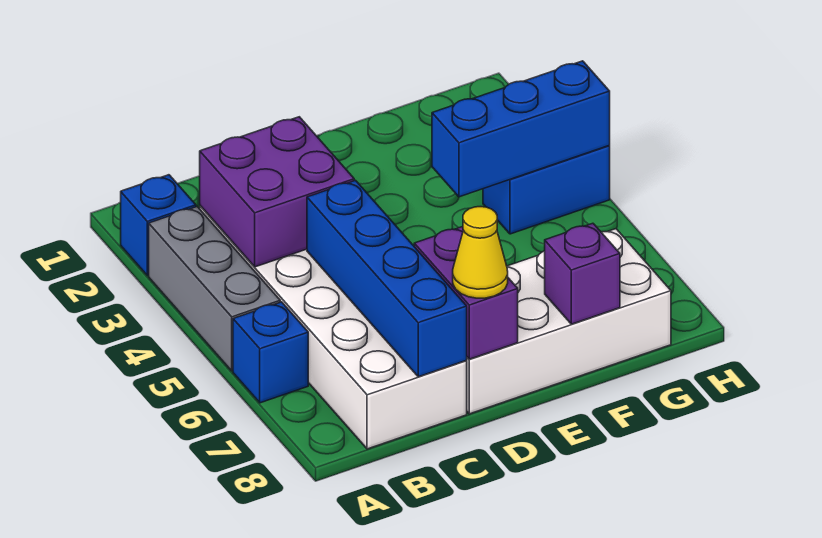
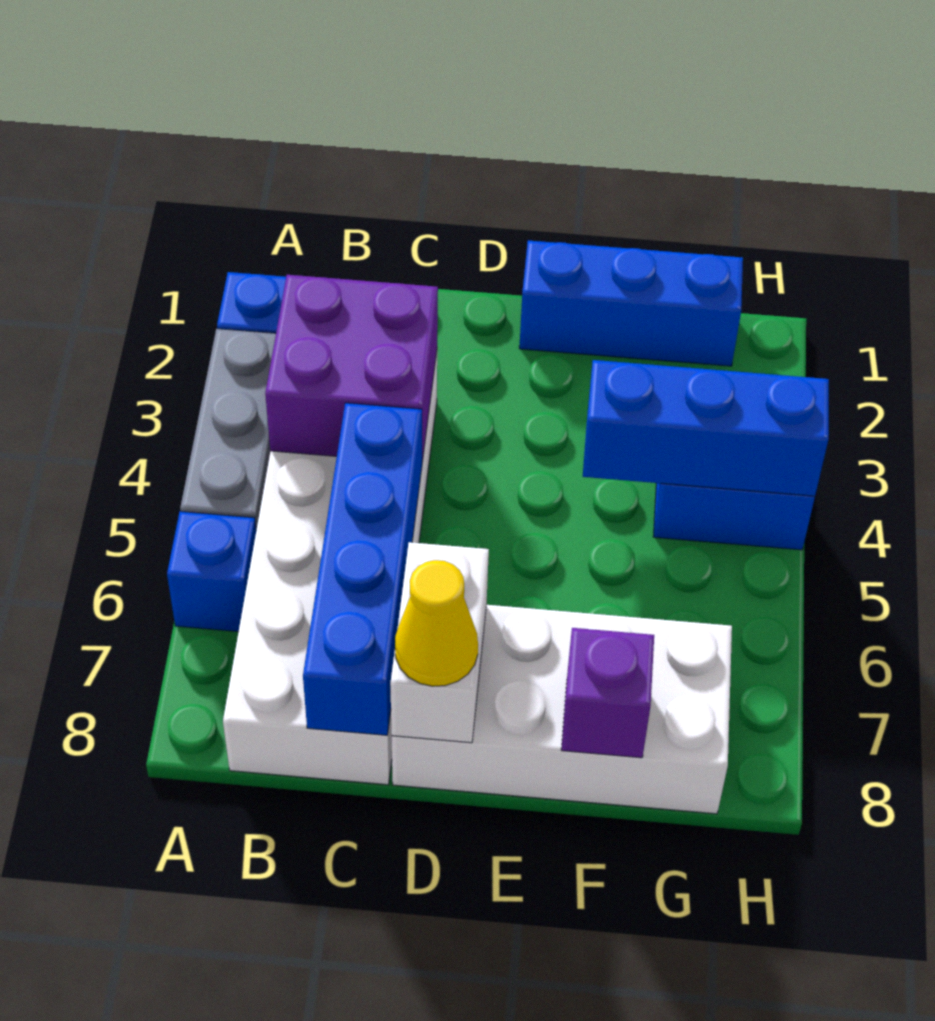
purple brick D7:D8 level 2 -> white brick D7:D8 level 2
none -> blue brick E1:G1 level 1

